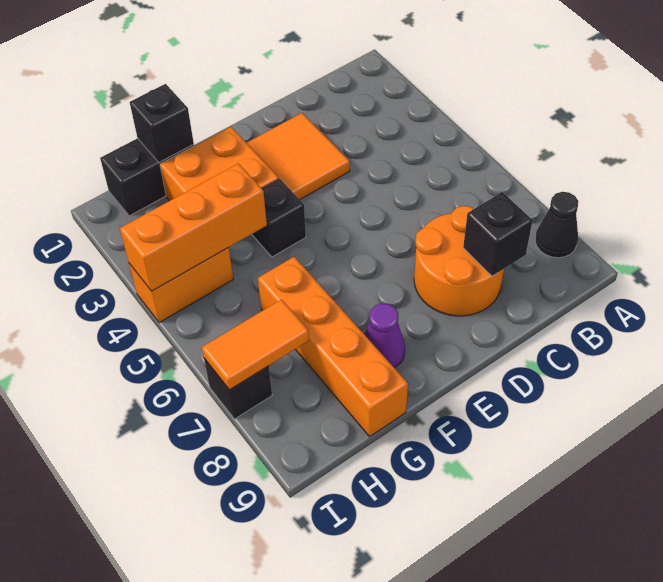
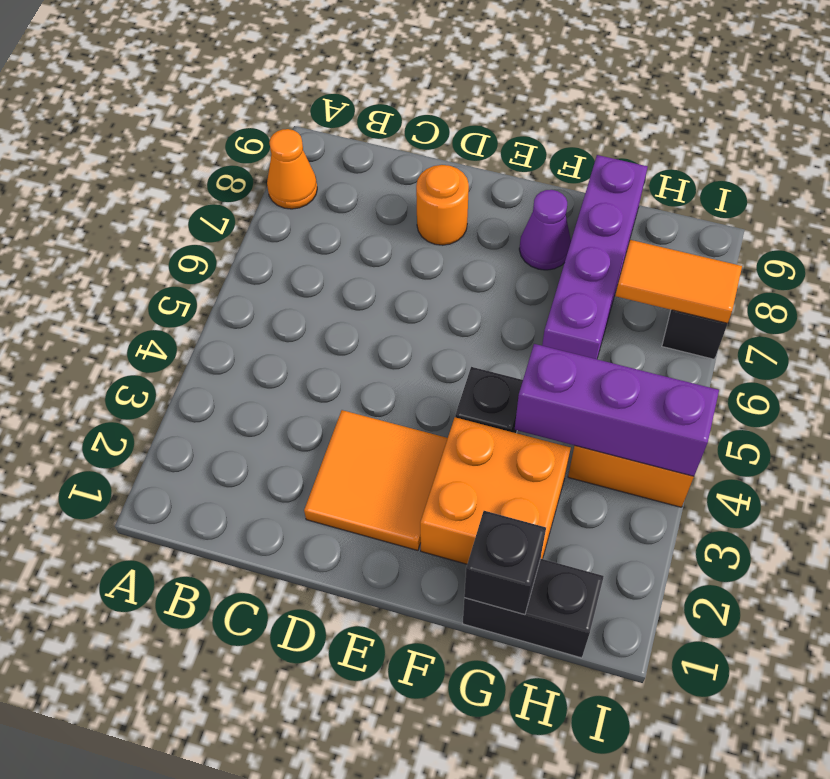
black cone A8 level 1 -> orange cone A8 level 1
orange round brick C7:D8 level 1 -> orange round brick D8 level 1
black brick C8 level 2 -> none
orange brick G4:I4 level 2 -> purple brick G4:I4 level 2
orange brick G6:G9 level 1 -> purple brick G6:G9 level 1

